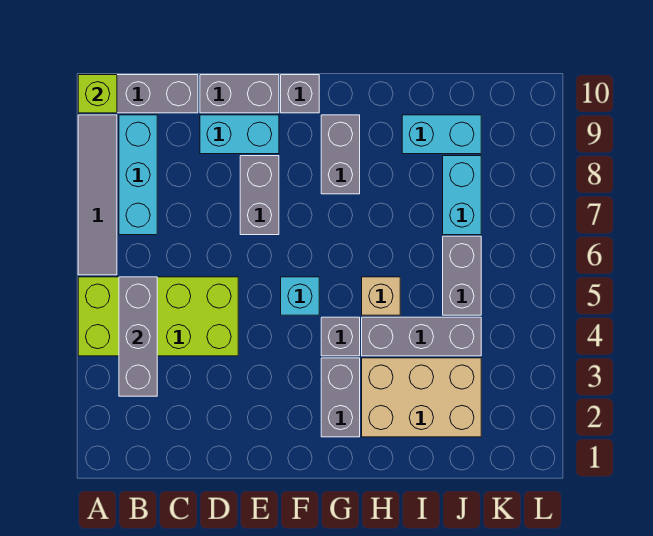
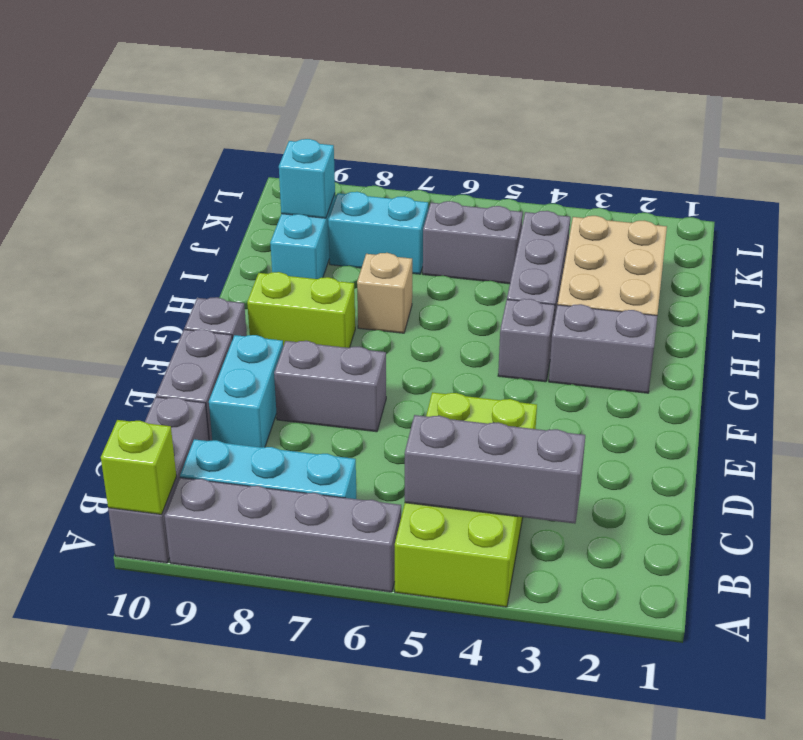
grey tile A6:A9 level 1 -> grey brick A6:A9 level 1
cyan brick F5 level 1 -> cyan brick J9 level 2
grey brick G8:G9 level 1 -> lime brick G8:G9 level 1
tan brick H5 level 1 -> tan brick H7 level 1

